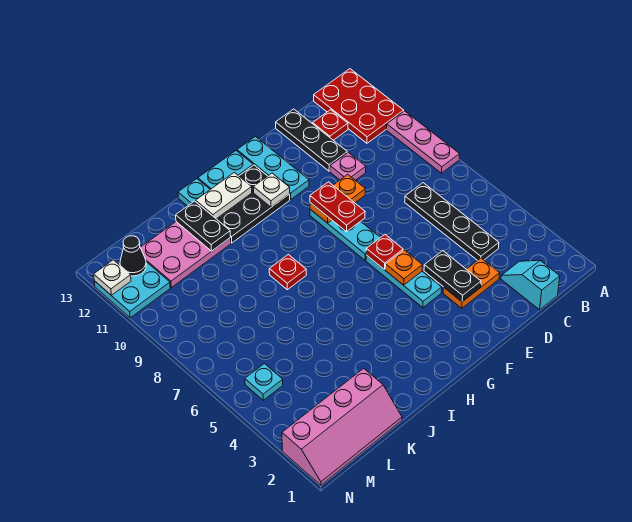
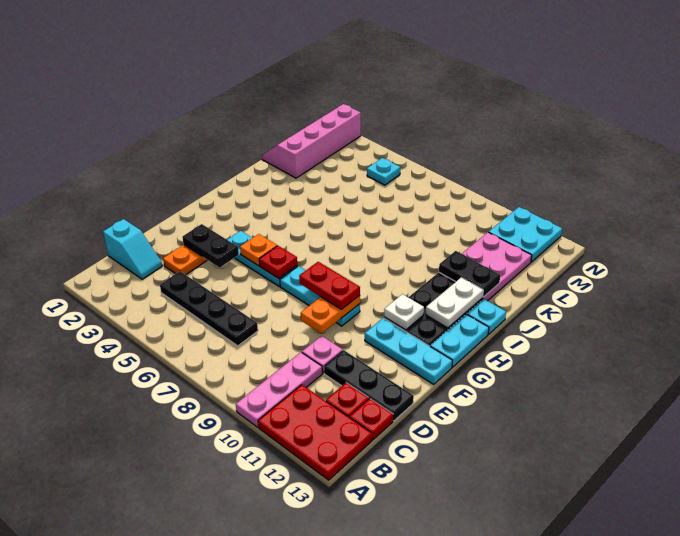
pink plate A8:A10 level 1 -> pink plate A10:C10 level 1
red plate I8 level 1 -> red plate C13 level 1
black cone M12 level 2 -> none
white plate N12 level 2 -> none

